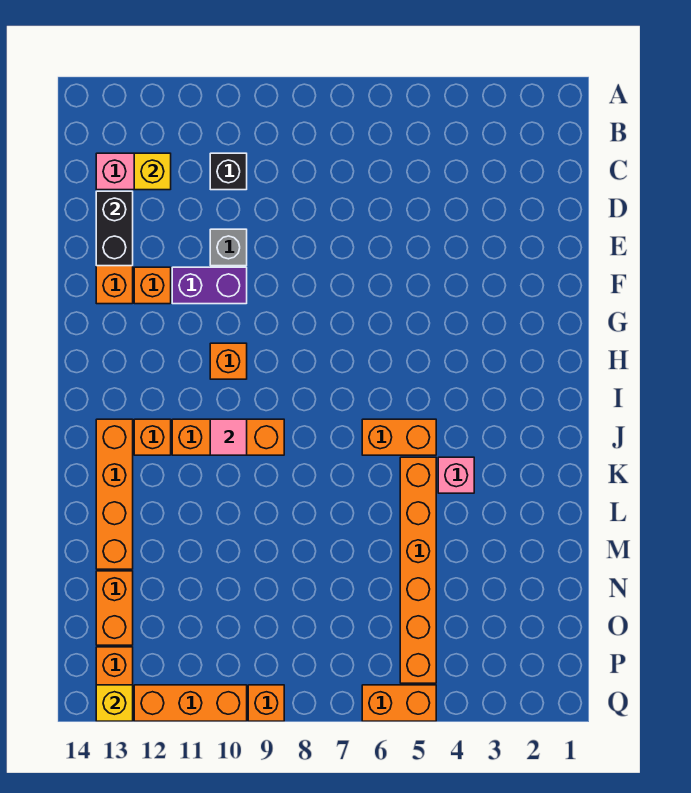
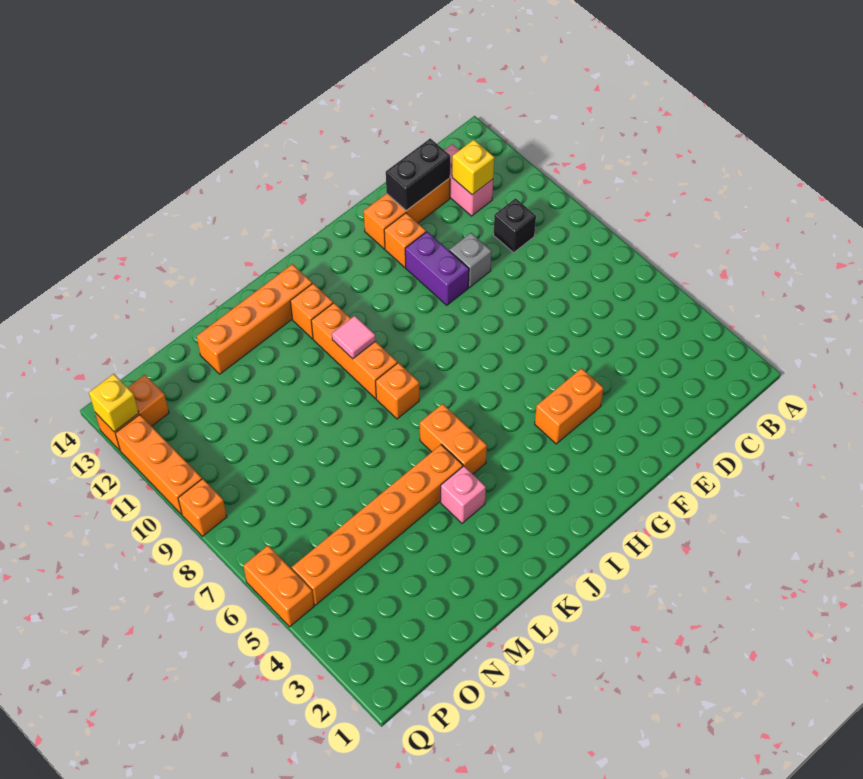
orange brick H10 level 1 -> orange brick J8 level 1
orange brick N13:O13 level 1 -> orange brick F4:G4 level 1

